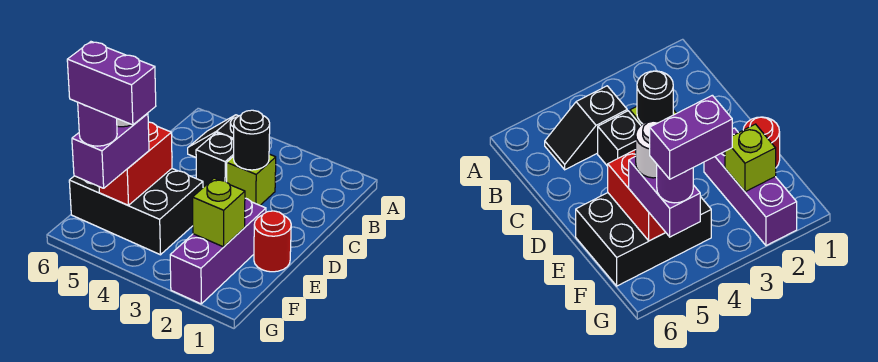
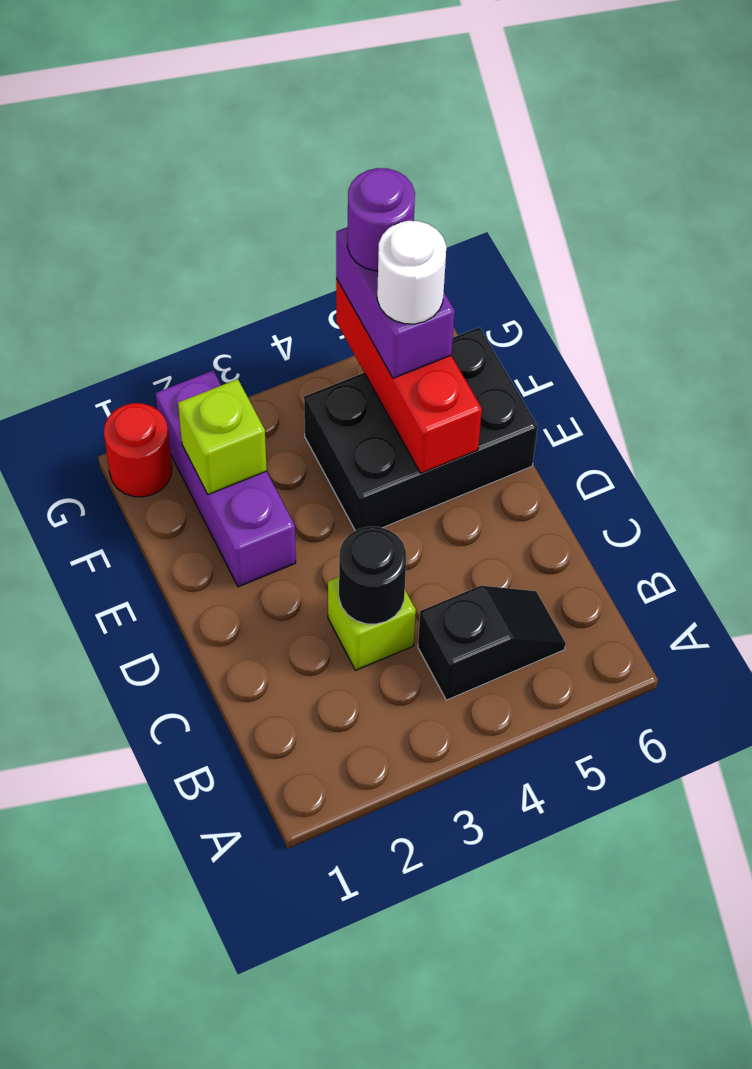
black brick C4 level 1 -> none
red round brick E1 level 1 -> red round brick G1 level 1
red brick E5:F5 level 2 -> red brick E5:G5 level 2
purple brick G4:G5 level 5 -> none

